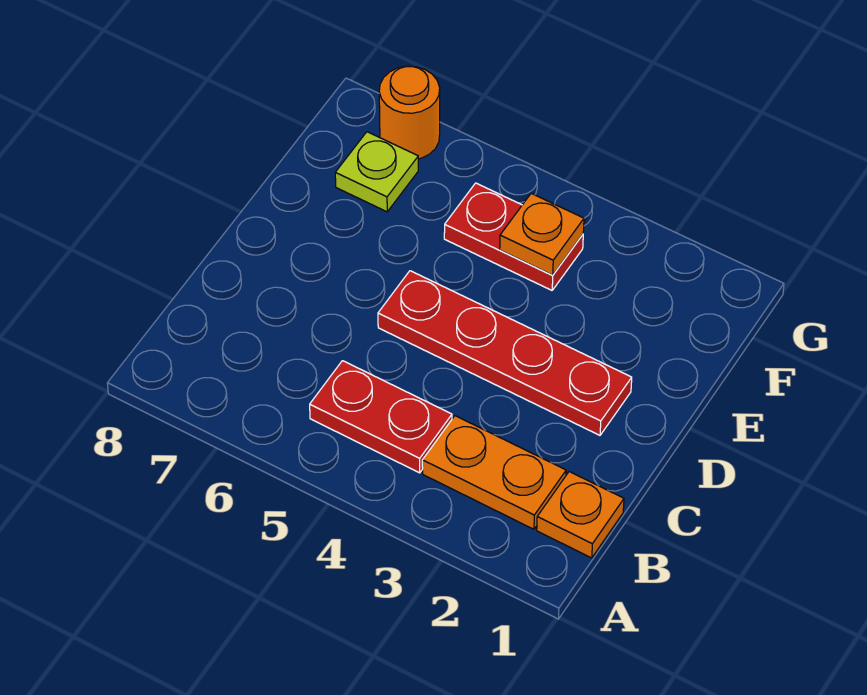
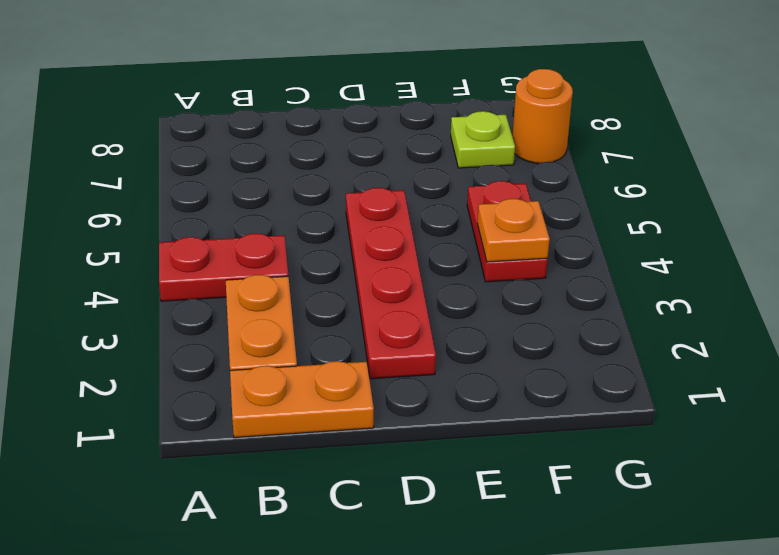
orange plate B1 level 1 -> orange plate B1:C1 level 1
red plate B4:B5 level 1 -> red plate A4:B4 level 1

